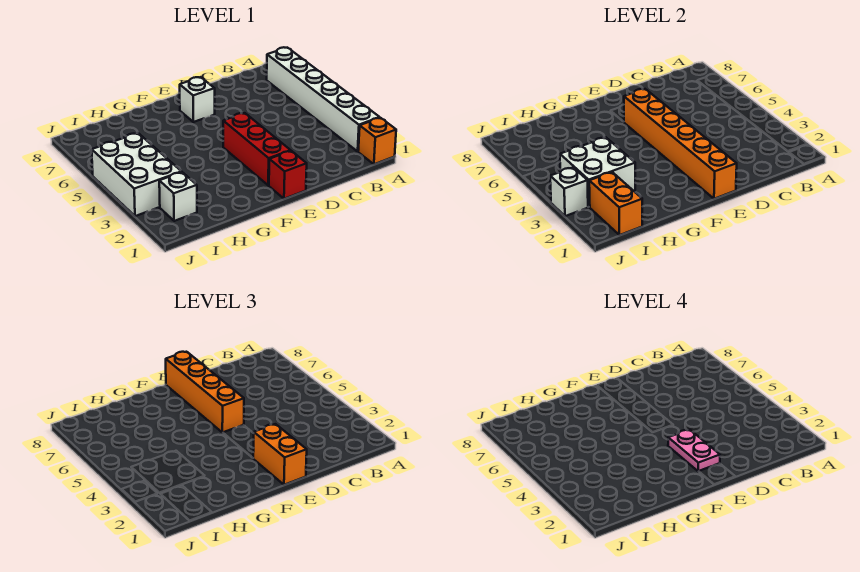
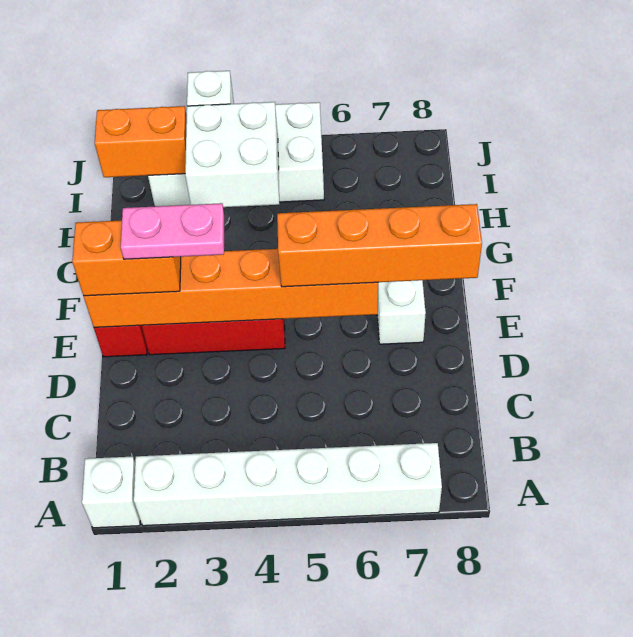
orange brick A1 level 1 -> white brick A1 level 1

